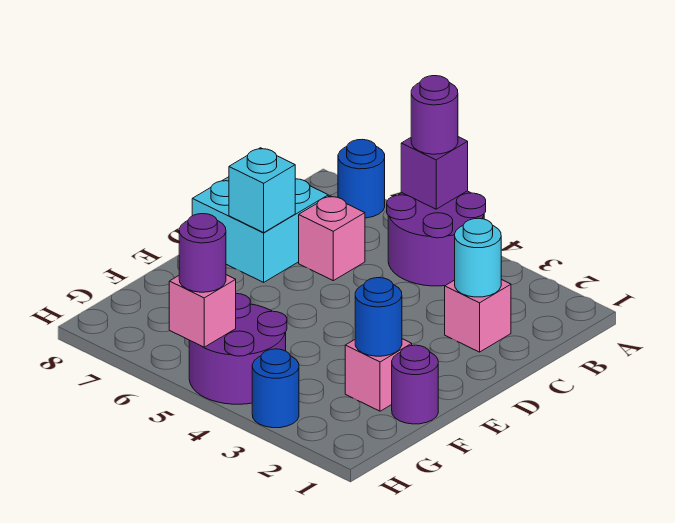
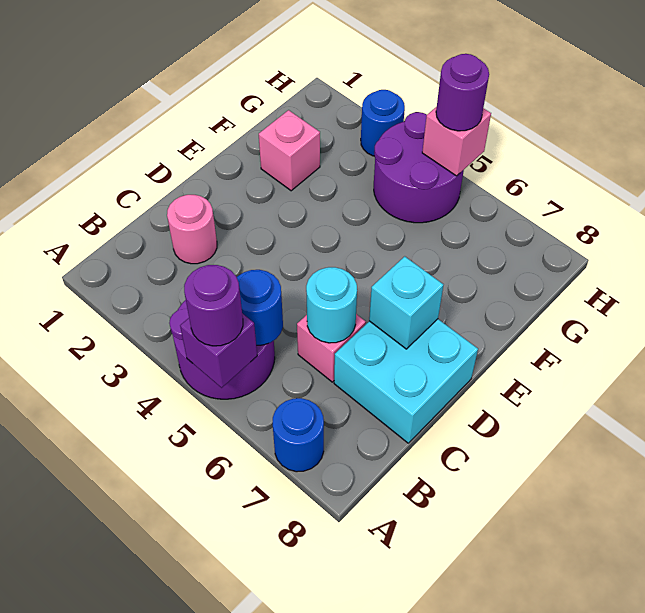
pink brick C2 level 1 -> pink round brick C2 level 1
cyan round brick C2 level 2 -> cyan round brick C6 level 2
purple round brick F1 level 1 -> none
blue round brick F2 level 2 -> blue round brick B5 level 2

